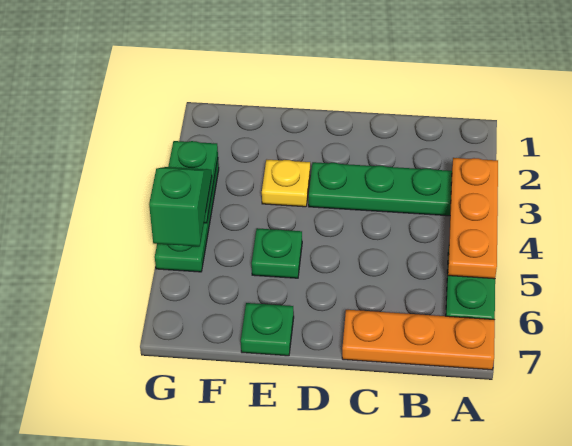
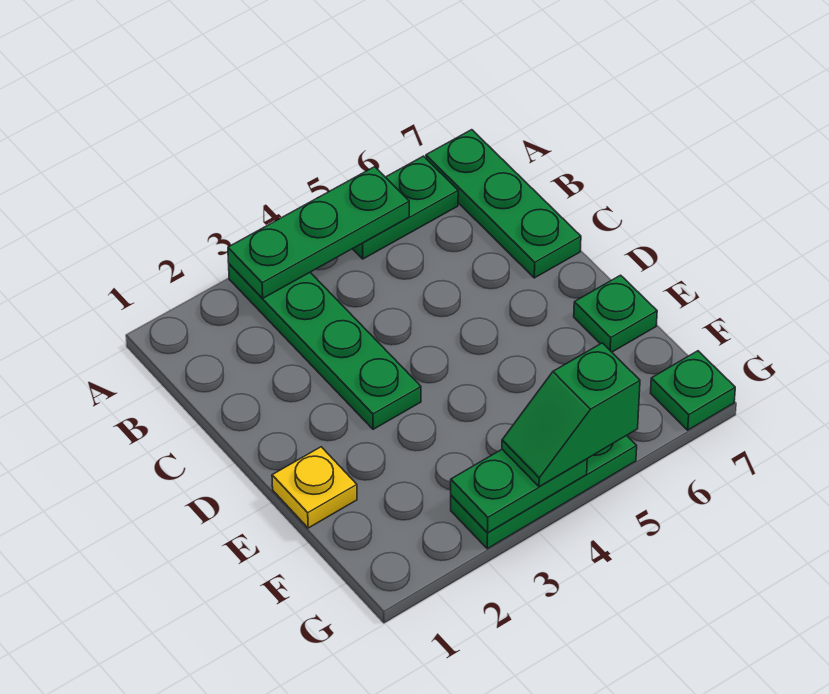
orange plate A3:A5 level 2 -> green plate A3:A5 level 2
orange plate A7:C7 level 1 -> green plate A7:C7 level 1
yellow plate E3 level 1 -> yellow plate E1 level 1
green plate E5 level 1 -> green plate G7 level 1

